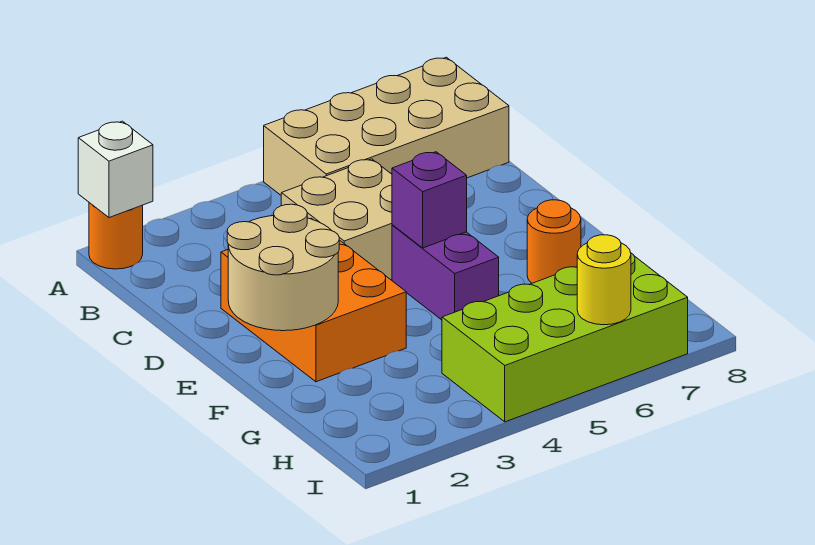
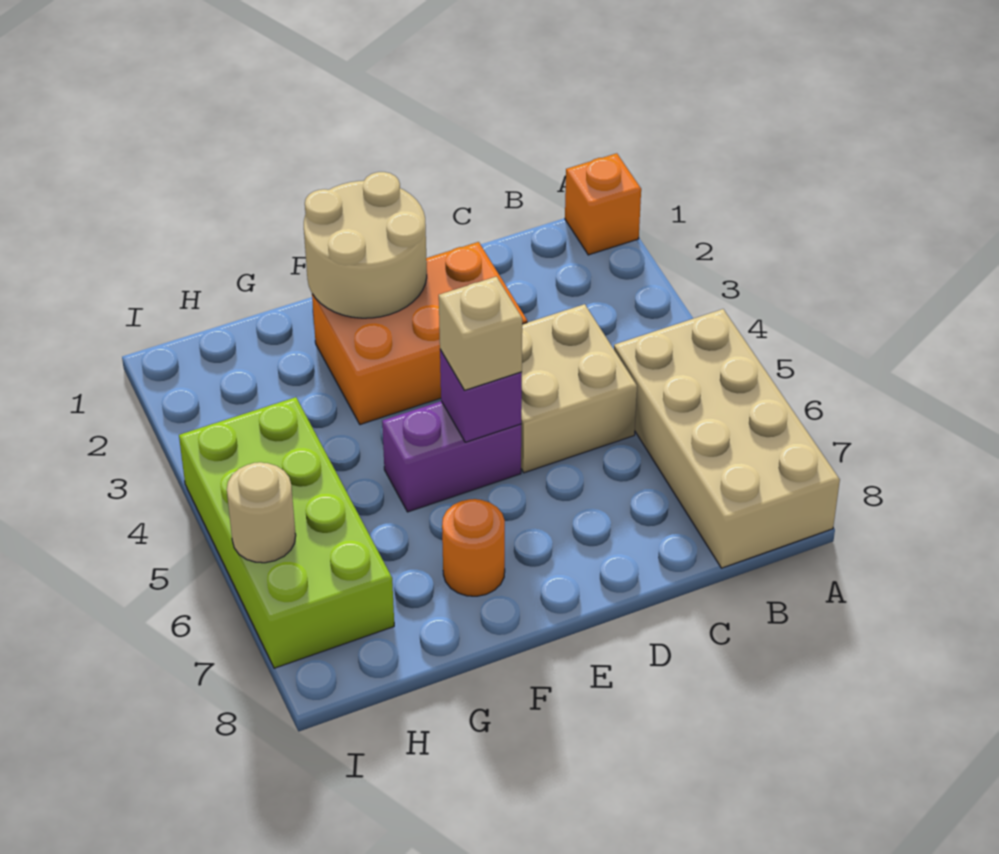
orange round brick A1 level 1 -> orange brick A1 level 1
white brick A1 level 2 -> none
none -> tan brick E5 level 3
yellow round brick I6 level 2 -> tan round brick I6 level 2

